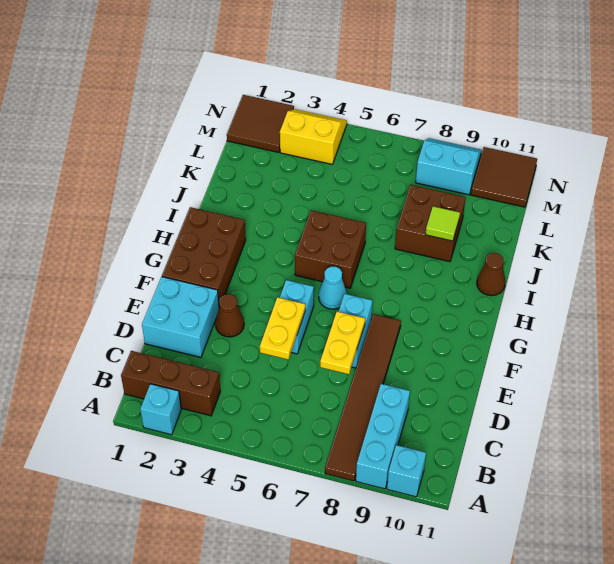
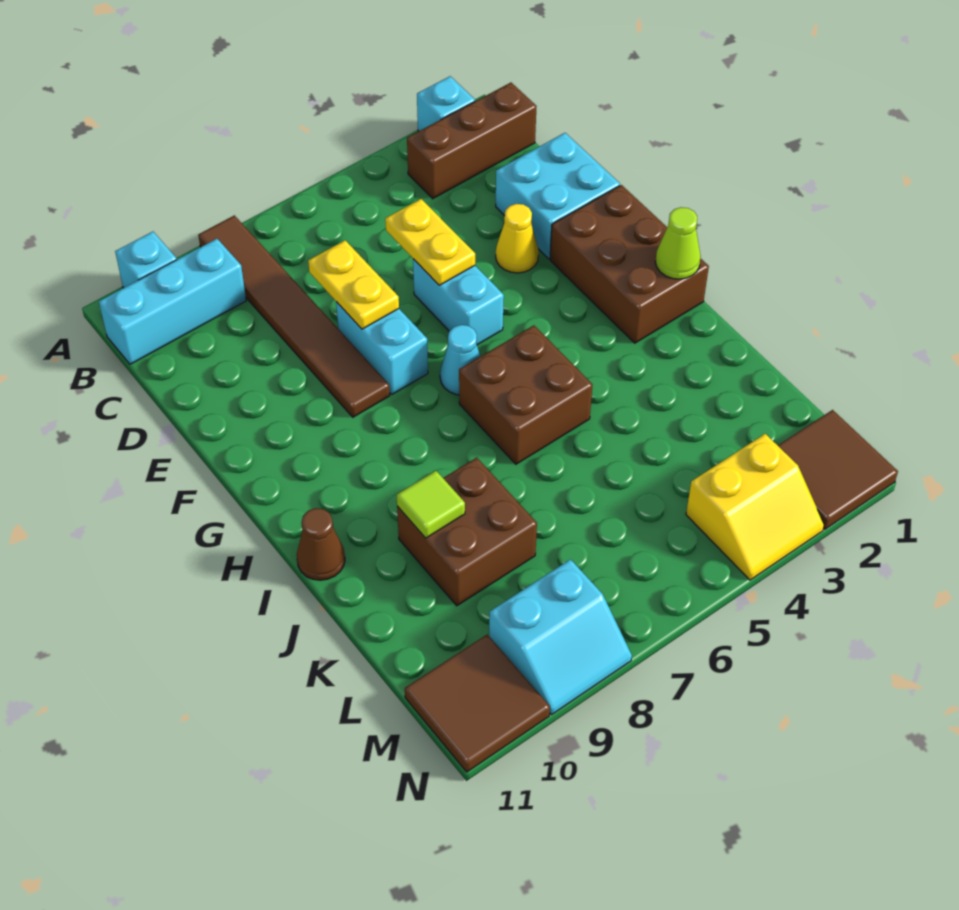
cyan brick A9:C9 level 1 -> cyan brick B9:B11 level 1
brown cone E3 level 1 -> yellow cone E3 level 1
none -> lime cone H1 level 2

